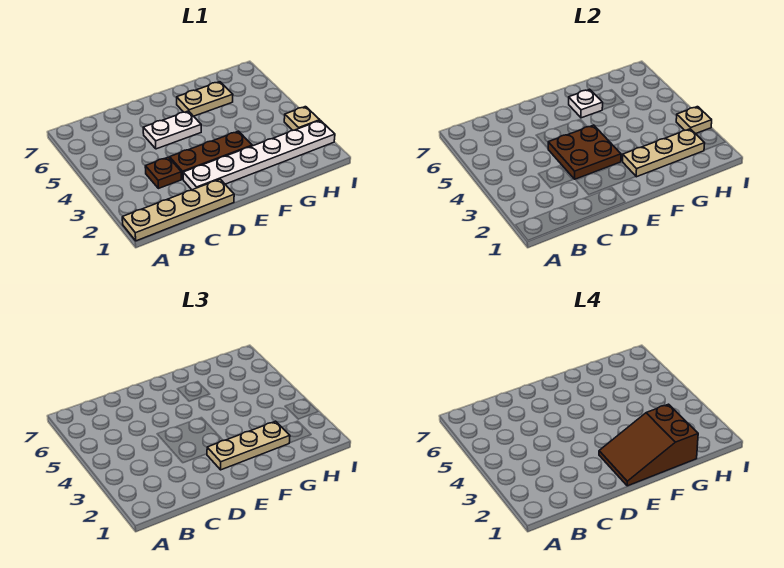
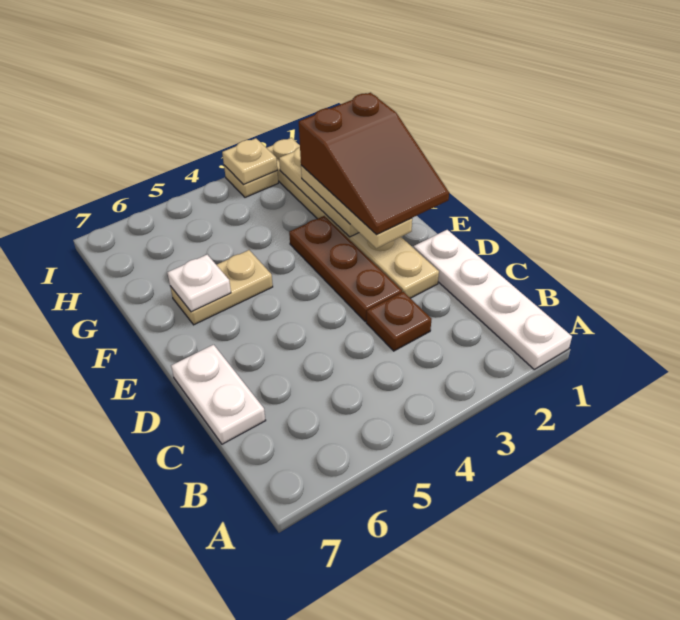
tan plate A1:D1 level 1 -> white plate A1:D1 level 1
white plate D2:I2 level 1 -> tan plate D2:I2 level 1
brown plate D3:E4 level 2 -> none
white plate D5:E5 level 1 -> white plate C7:D7 level 1
tan plate F6:G6 level 1 -> tan plate F5:F6 level 1

